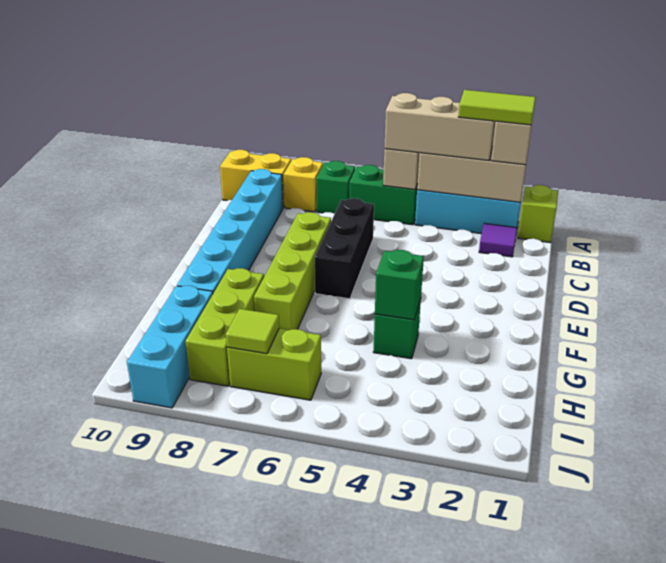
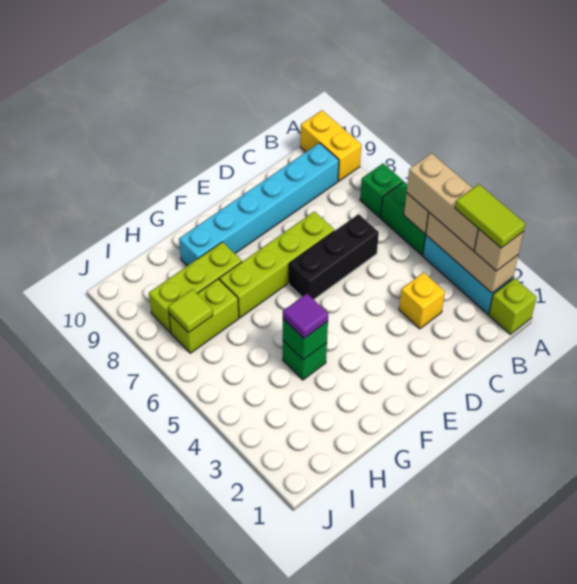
yellow brick A8 level 1 -> yellow brick C3 level 1
purple tile B2 level 1 -> purple tile G4 level 3
cyan brick H9:J9 level 1 -> none
lime brick I6:I7 level 1 -> lime brick H7:I7 level 1

